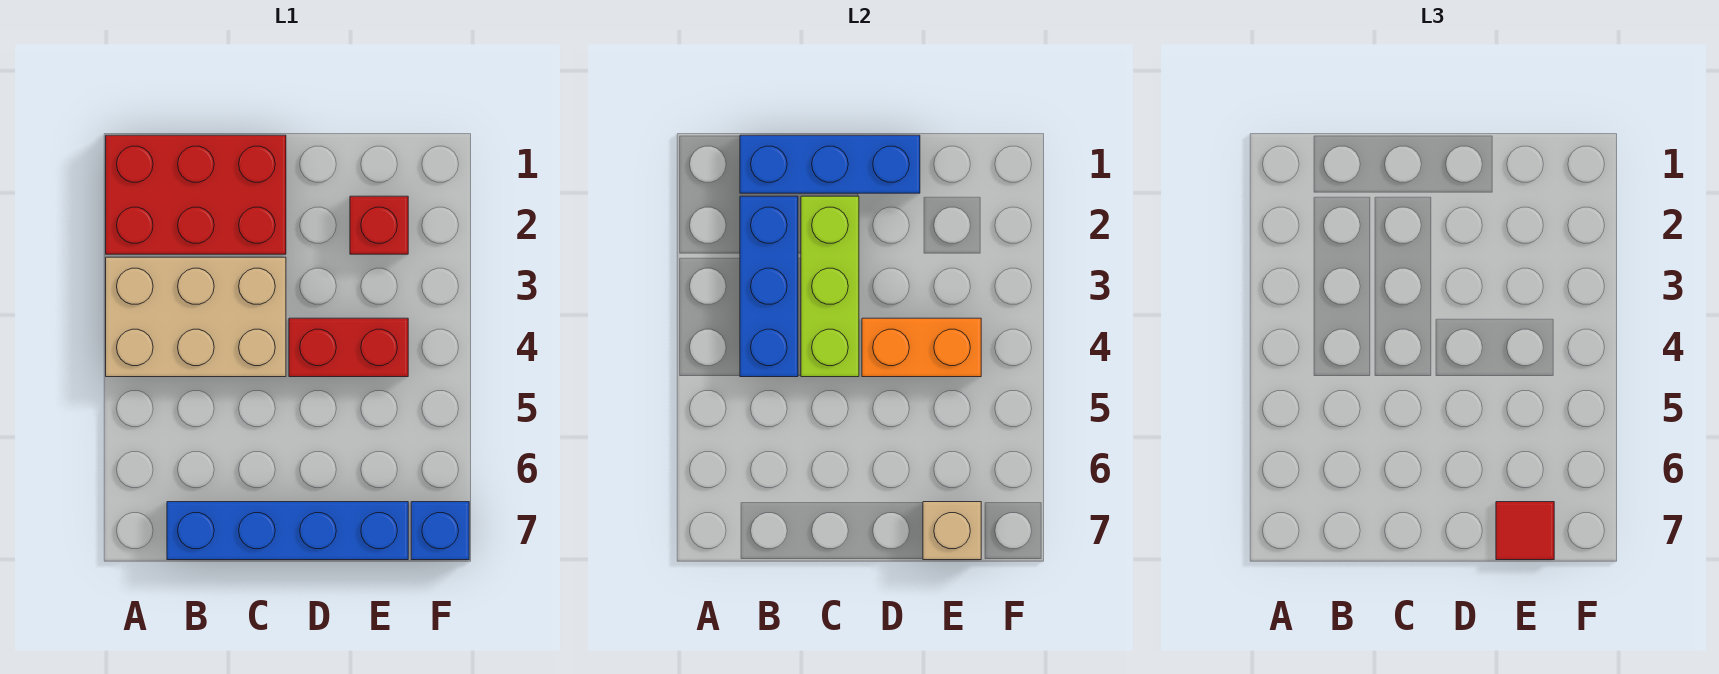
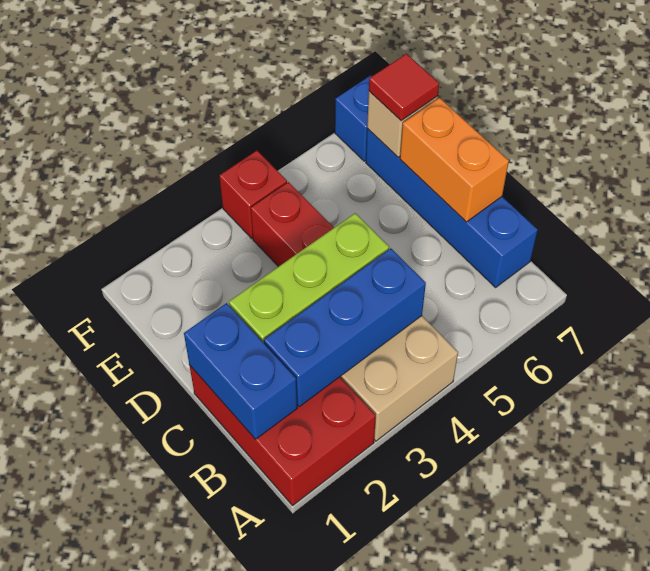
blue brick B1:D1 level 2 -> blue brick B1:C1 level 2
orange brick D4:E4 level 2 -> orange brick C7:D7 level 2
red brick E2 level 1 -> red brick F4 level 1

